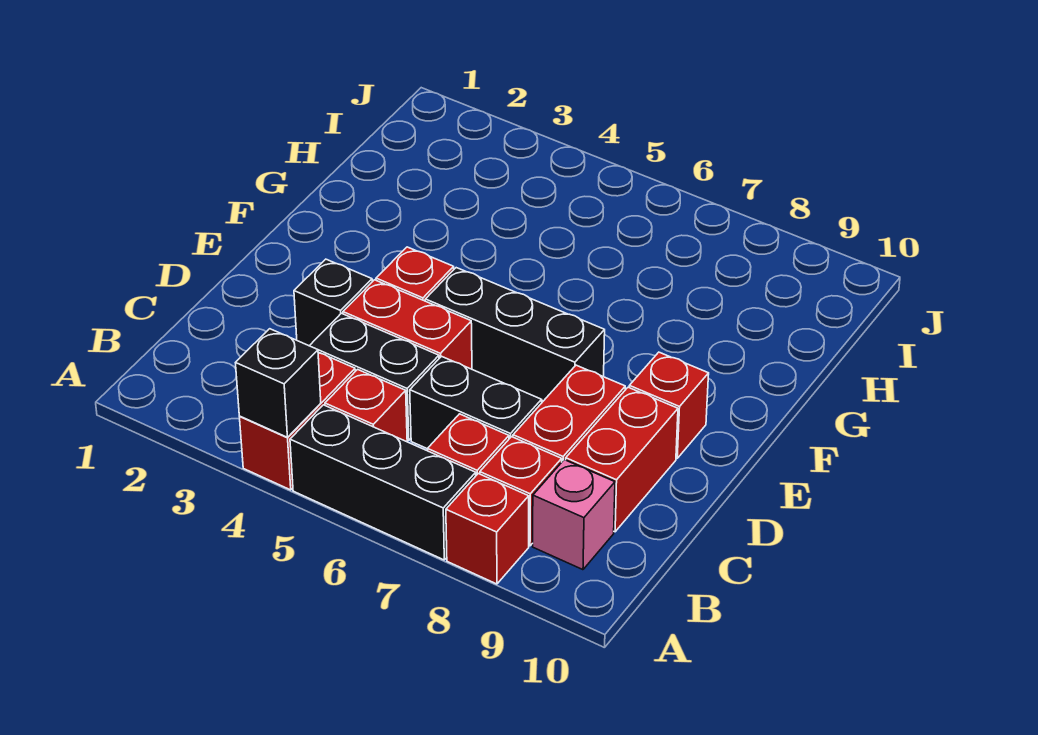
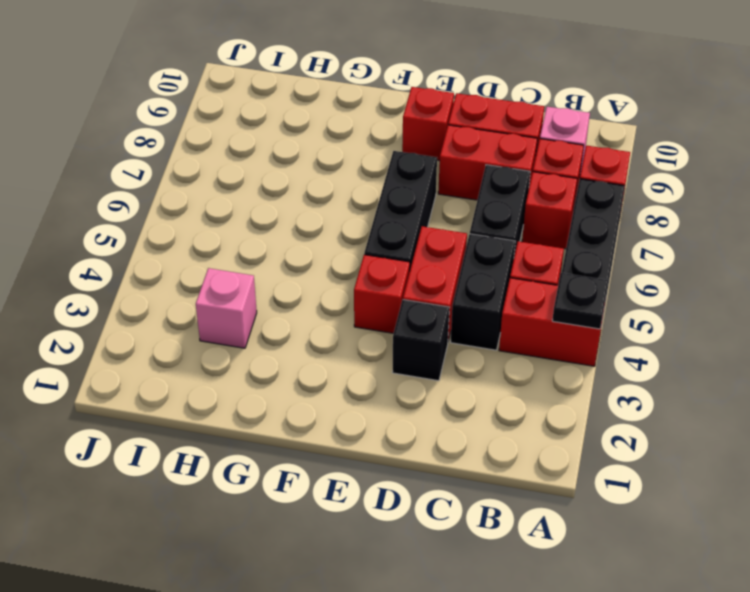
black brick A4 level 2 -> black plate A4 level 2
none -> pink brick H3 level 1

